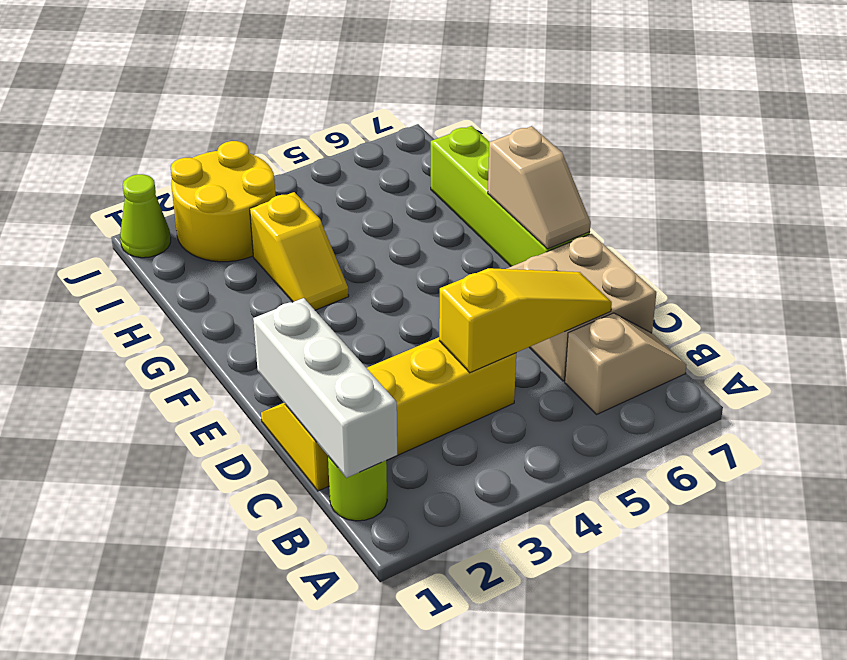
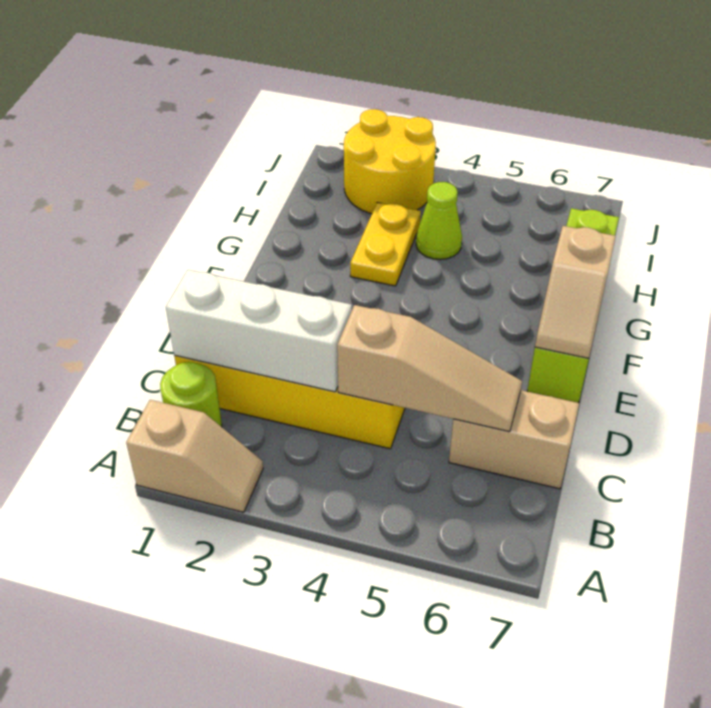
white brick B1:D1 level 2 -> white brick C1:C3 level 2
tan slope B6:B7 level 1 top 6 -> tan slope A1:A2 level 1 top 1
yellow slope C4:C6 level 2 top 4 -> tan slope C4:C6 level 2 top 4
tan brick C6:D7 level 1 -> tan brick C6:C7 level 1
yellow slope G3:H3 level 1 top H -> yellow plate G3:H3 level 1
lime cone J1 level 1 -> lime cone H4 level 1

